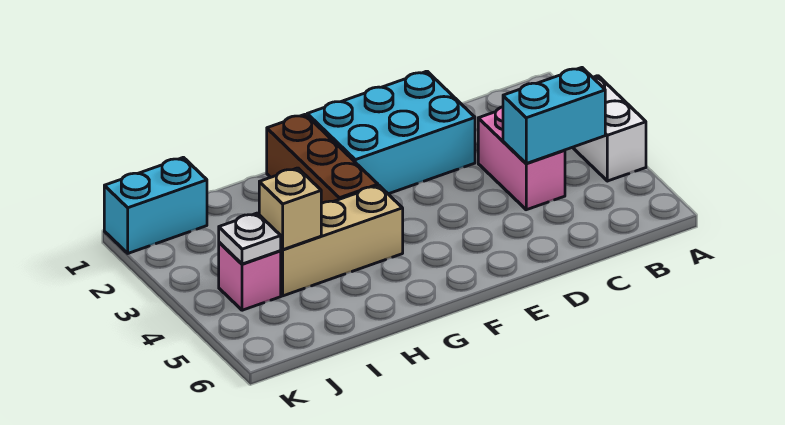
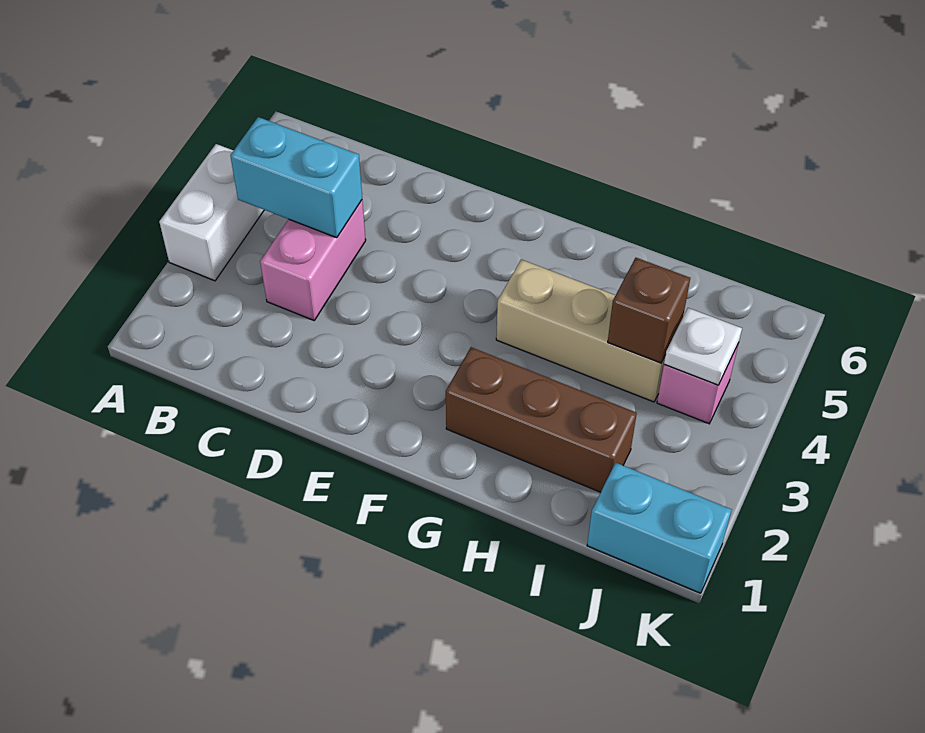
cyan brick D1:F2 level 1 -> none
brown brick G1:G3 level 1 -> brown brick G2:I2 level 1
tan brick I4 level 2 -> brown brick I4 level 2

